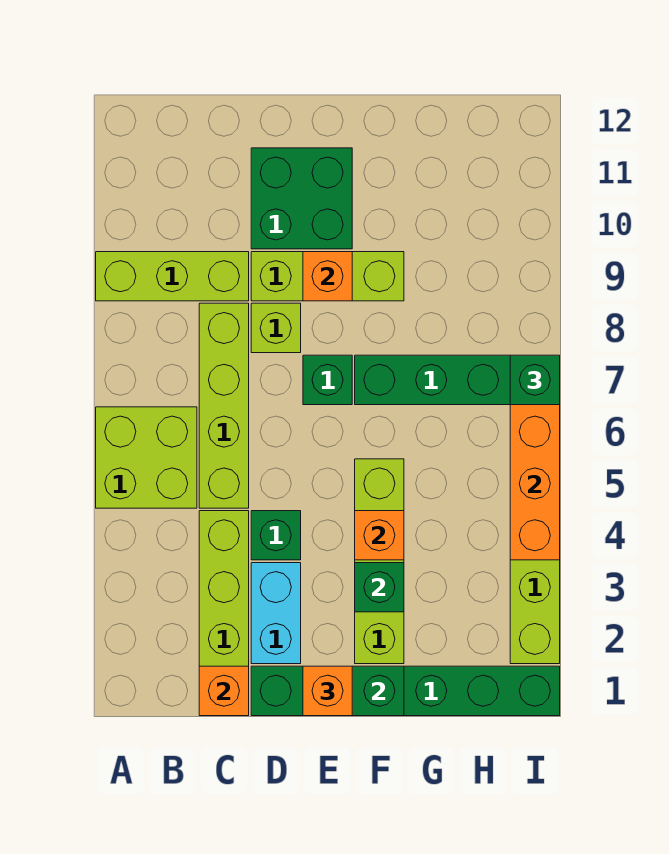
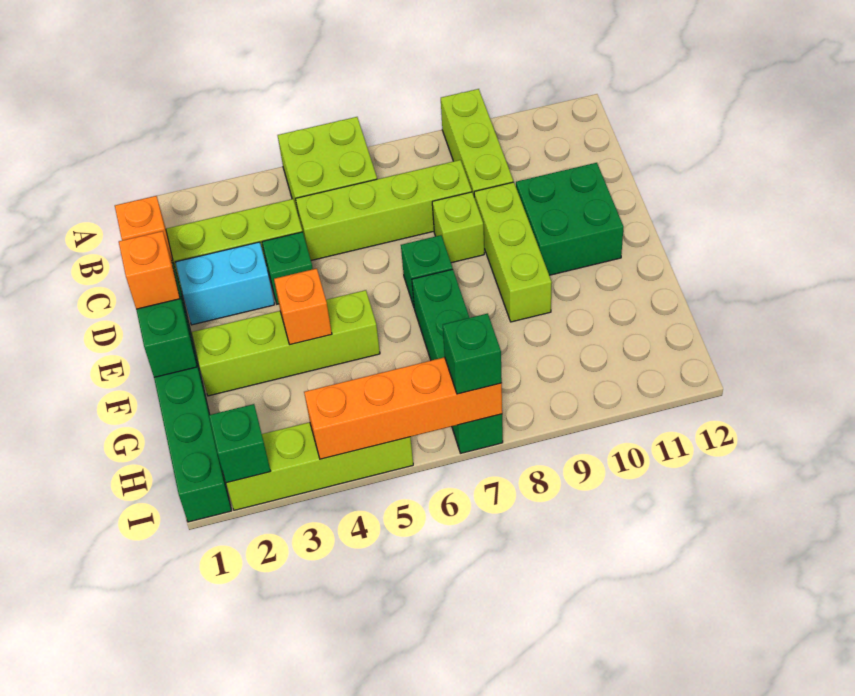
orange brick E9 level 2 -> none
green brick F3 level 2 -> green brick I2 level 2

